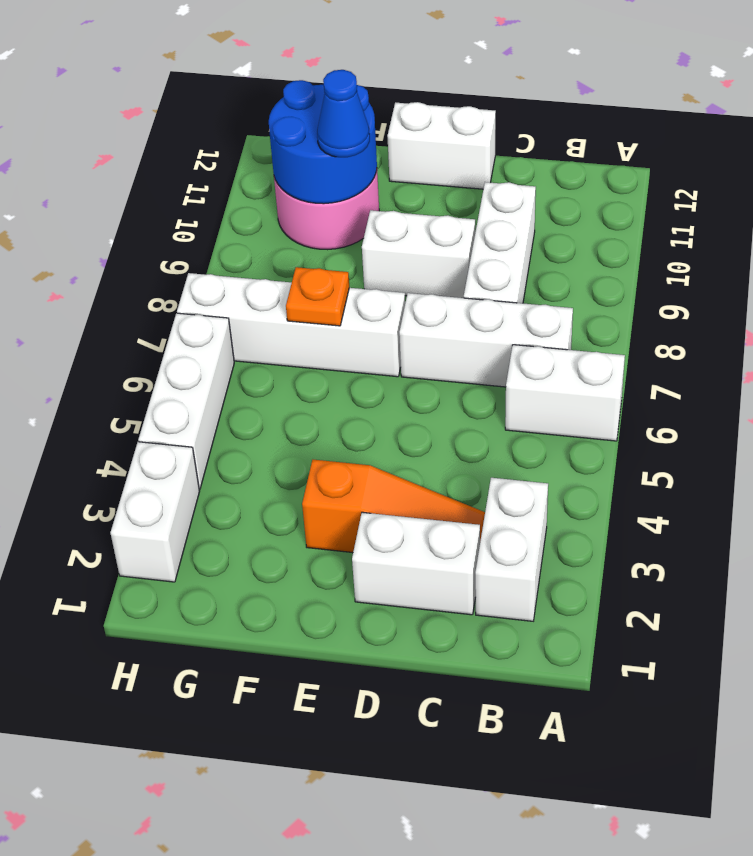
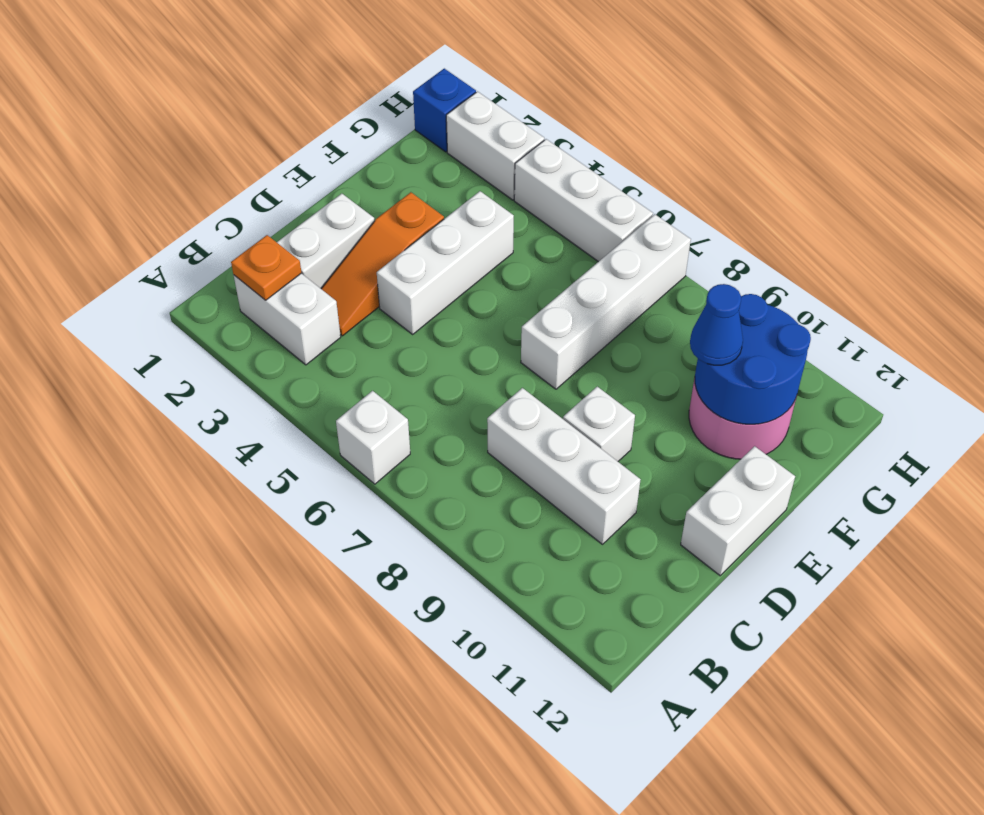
white brick A6:B6 level 1 -> white brick A6 level 1
white brick B7:D7 level 1 -> white brick D4:F4 level 1
white brick D9:E9 level 1 -> white brick D9 level 1
orange plate F7 level 2 -> orange plate B2 level 2
none -> blue brick H1 level 1

